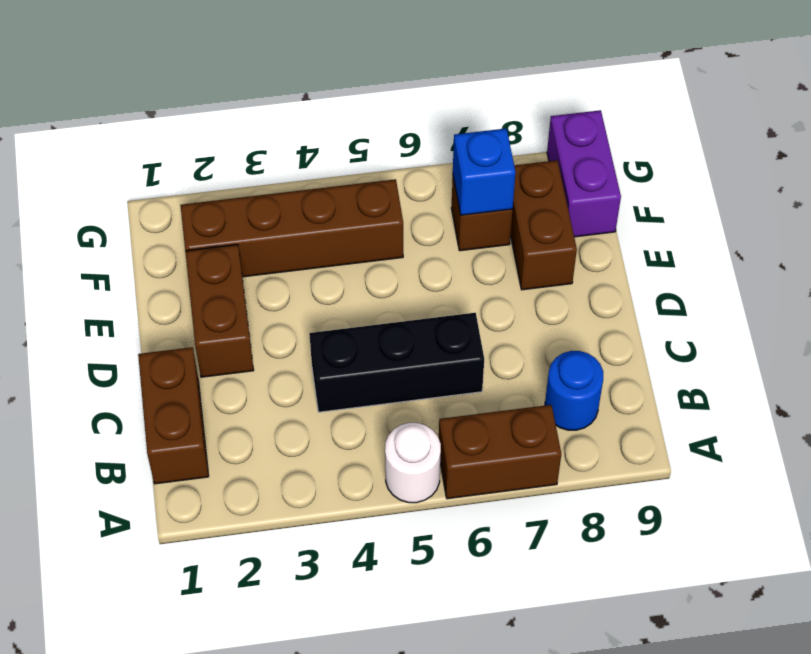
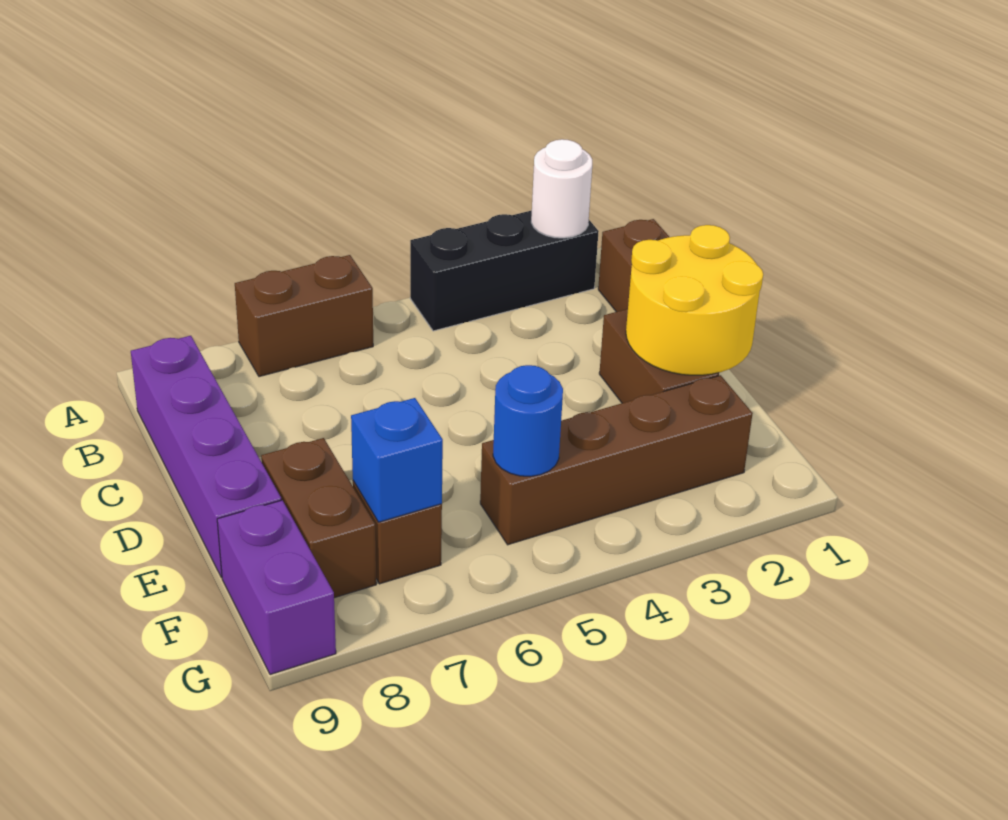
white round brick A5 level 1 -> white round brick A2 level 2
blue round brick B8 level 1 -> blue round brick F5 level 2
none -> purple brick B9:E9 level 1
black brick C4:C6 level 1 -> black brick A2:A4 level 1
none -> yellow round brick D1:E2 level 2

